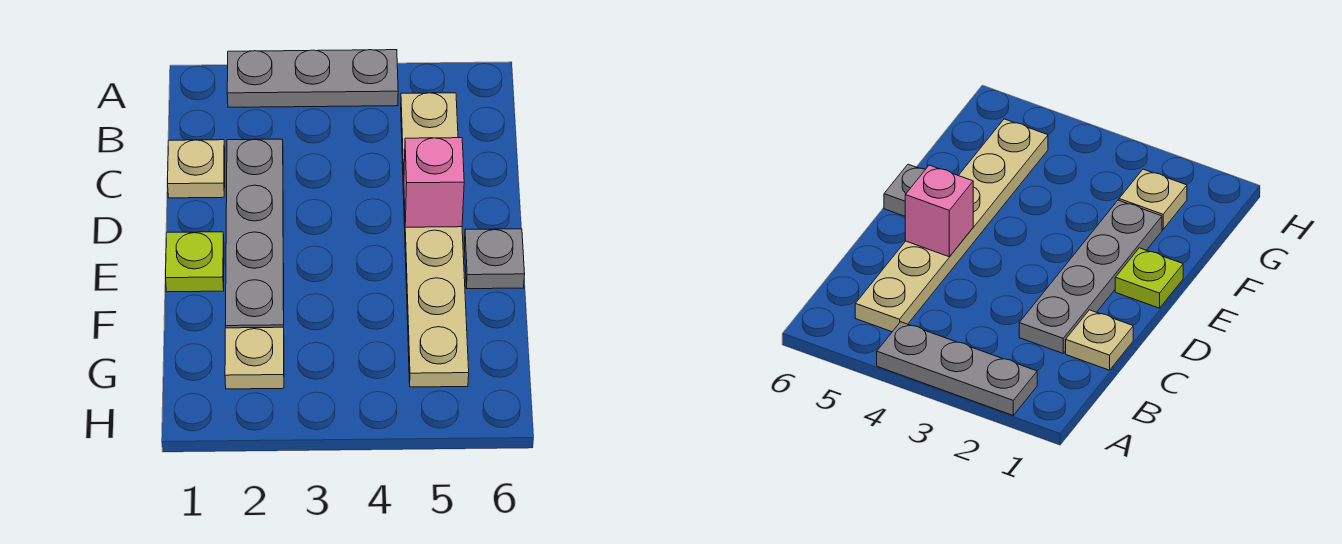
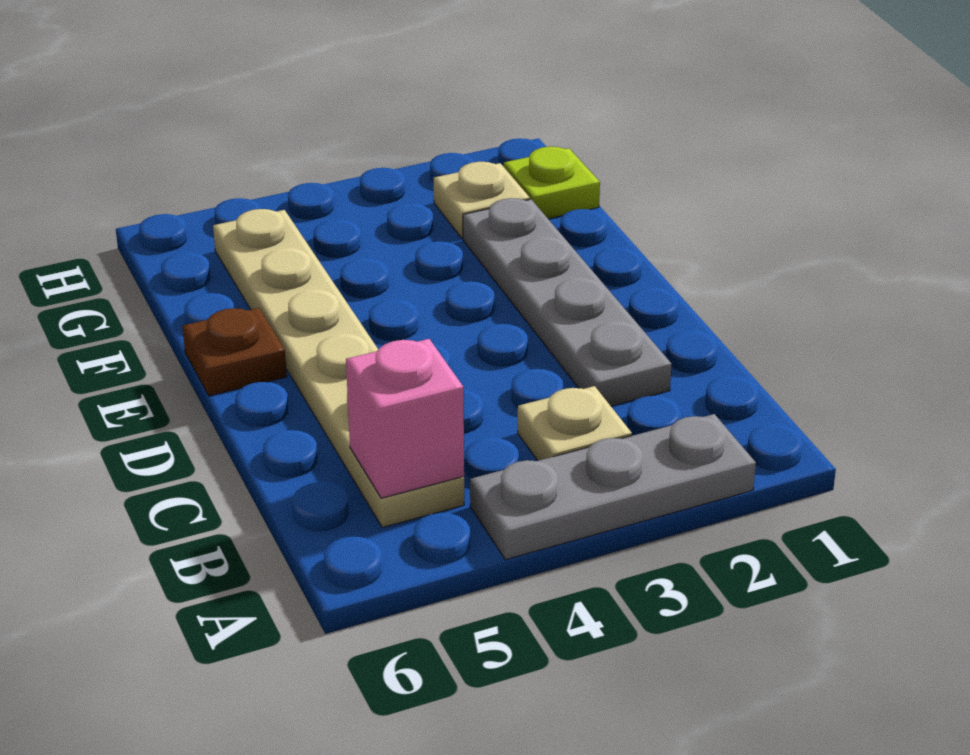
tan plate C1 level 1 -> tan plate B3 level 1
pink brick D5 level 2 -> pink brick B5 level 2
lime plate E1 level 1 -> lime plate G1 level 1
grey plate E6 level 1 -> brown plate E6 level 1

